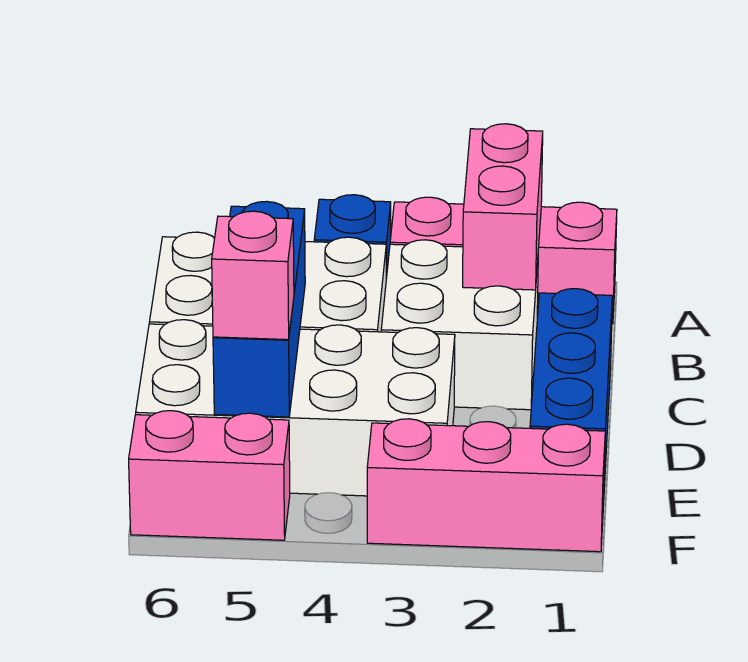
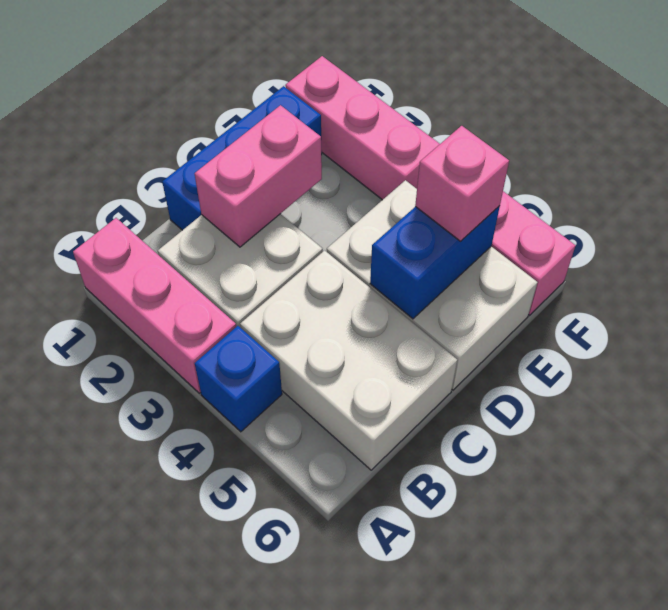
pink brick A2:B2 level 2 -> pink brick C2:D2 level 2
blue brick C5:E5 level 2 -> blue brick D5:E5 level 2
white brick D3:E6 level 1 -> white brick D4:E6 level 1

